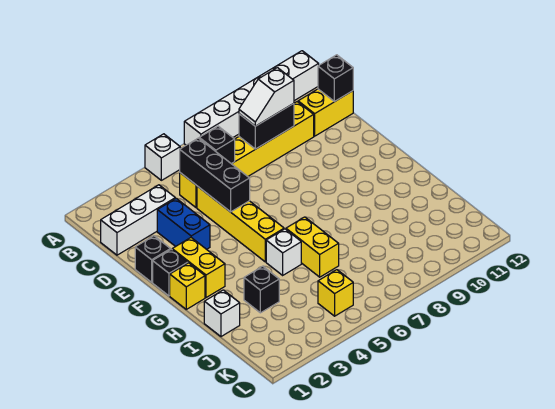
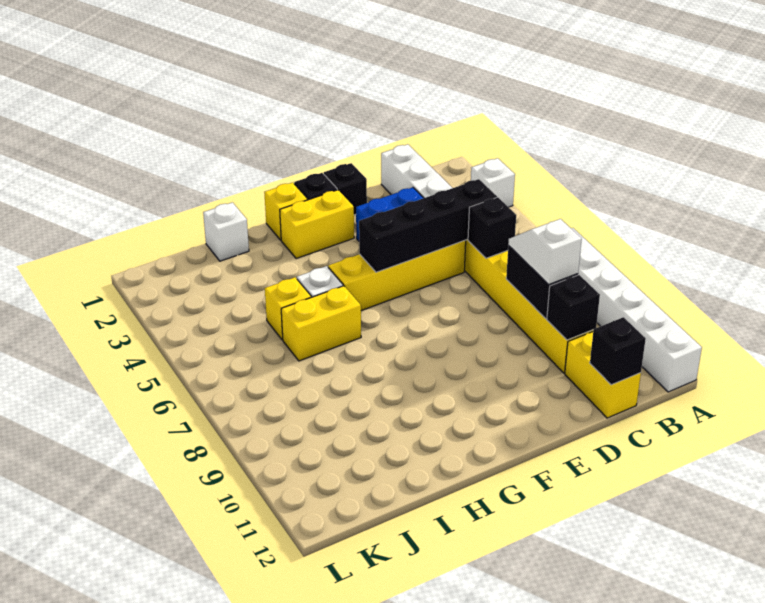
white brick A5 level 1 -> white brick A3 level 1
black brick C5:E5 level 2 -> black brick C5:F5 level 2
black brick I3 level 1 -> black brick C10 level 2
yellow brick K5 level 1 -> yellow brick I5 level 1

